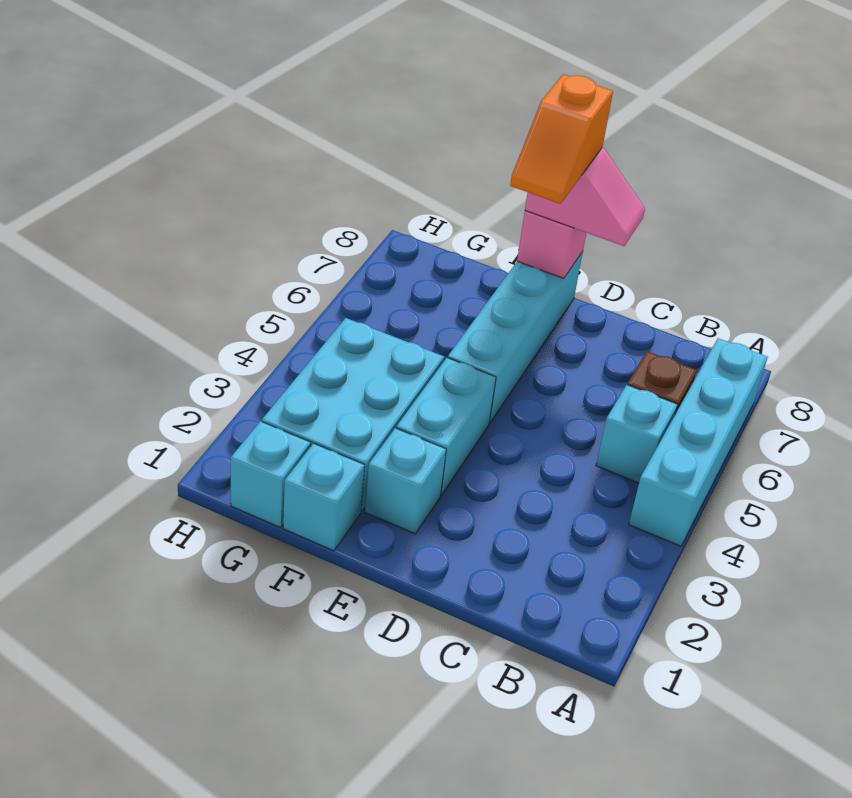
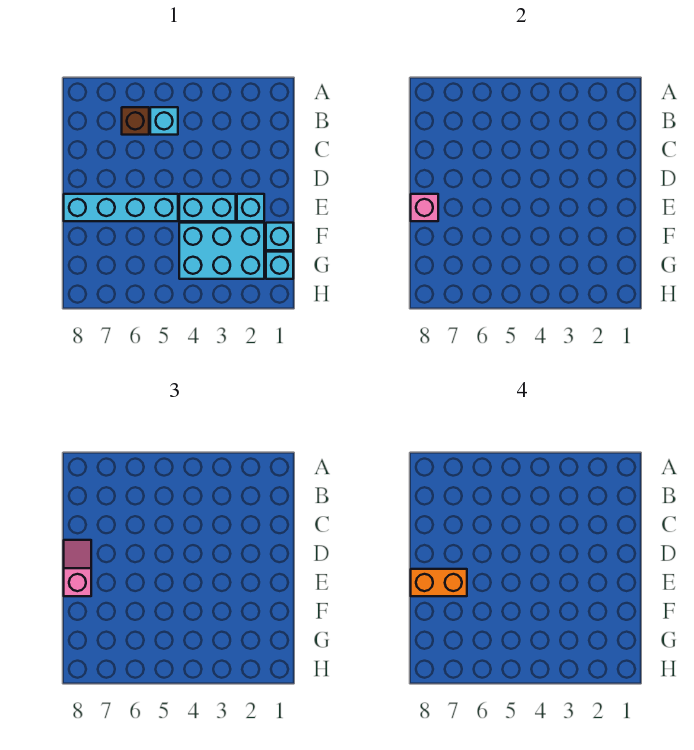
cyan brick A4:A7 level 1 -> none
orange slope E7:E8 level 4 top 8 -> orange brick E7:E8 level 4

